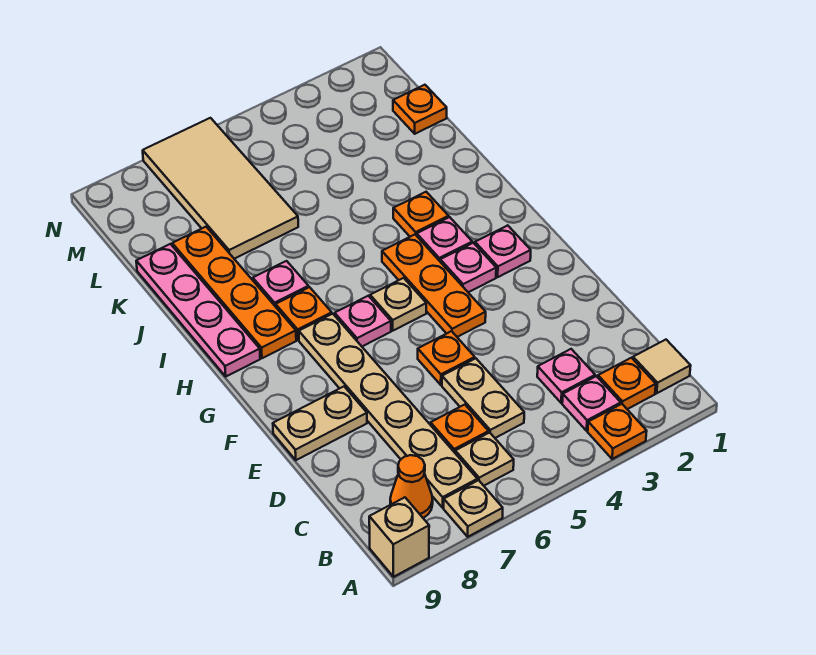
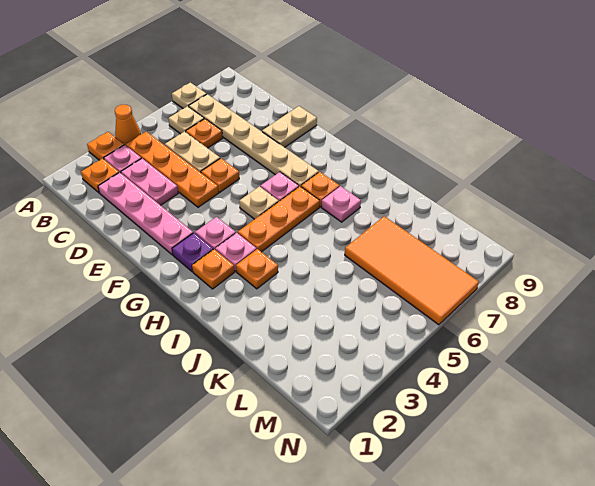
tan brick A9 level 1 -> none
tan tile B1 level 1 -> none
orange cone B8 level 1 -> orange cone A4 level 1
pink plate C3 level 1 -> pink plate C3:D3 level 1
orange plate F4:H4 level 1 -> orange plate H4:H6 level 1
pink plate G2 level 1 -> purple plate G2 level 1
orange plate H8:K8 level 1 -> orange plate B4:E4 level 1
pink plate H9:K9 level 1 -> pink plate C2:F2 level 1
tan tile K6:N7 level 1 -> orange tile K6:N7 level 1
orange plate L1 level 1 -> orange plate H2 level 1

